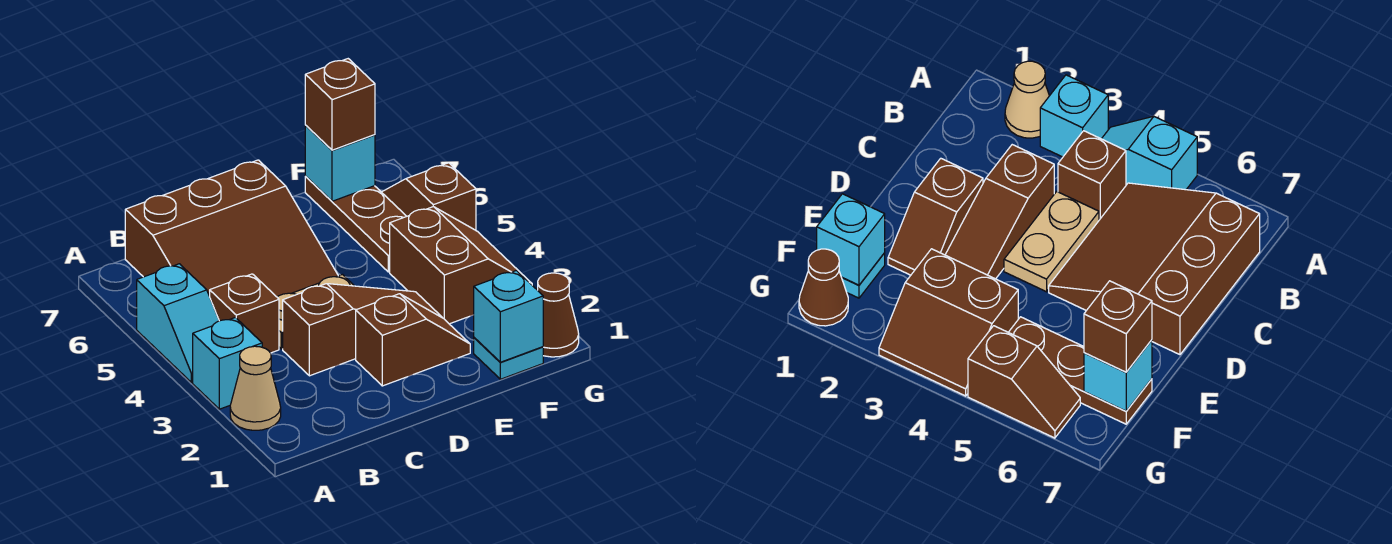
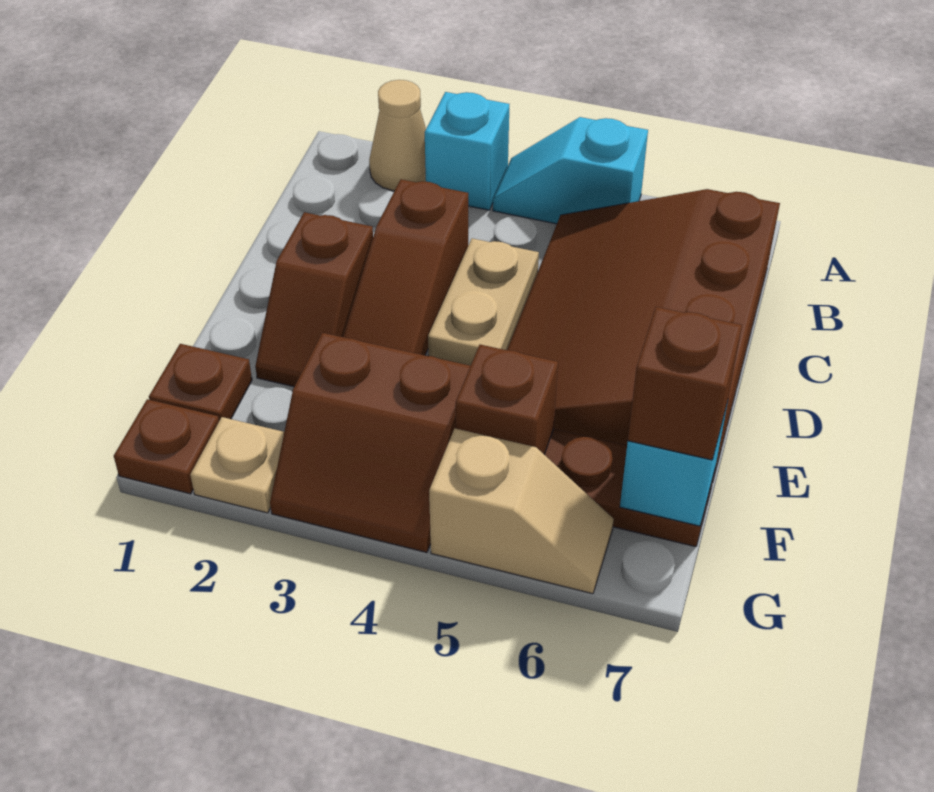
brown brick B4 level 1 -> brown brick F5 level 2
brown slope B5:D7 level 1 top 7 -> brown slope B5:E7 level 1 top 7
cyan plate F1 level 1 -> brown plate F1 level 1
cyan brick F1 level 2 -> none
brown cone G1 level 1 -> brown plate G1 level 1
none -> tan plate G2 level 1
brown slope G5:G6 level 1 top 5 -> tan slope G5:G6 level 1 top 5

